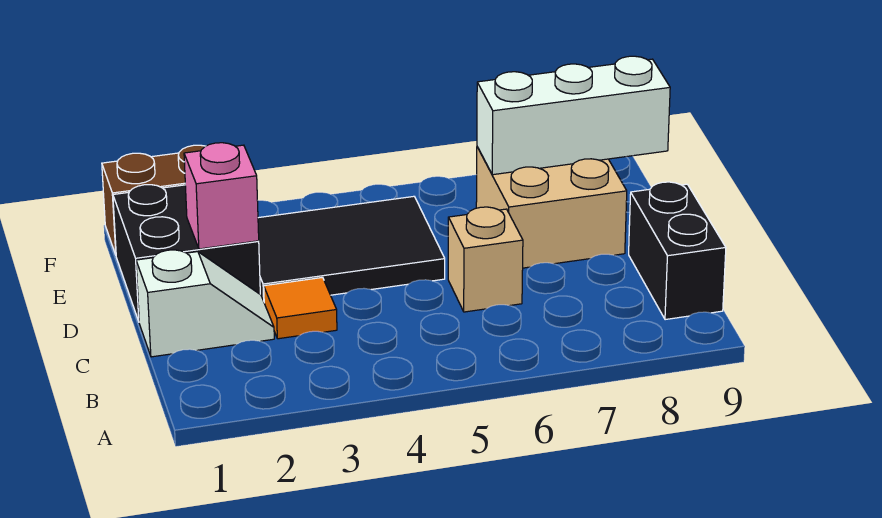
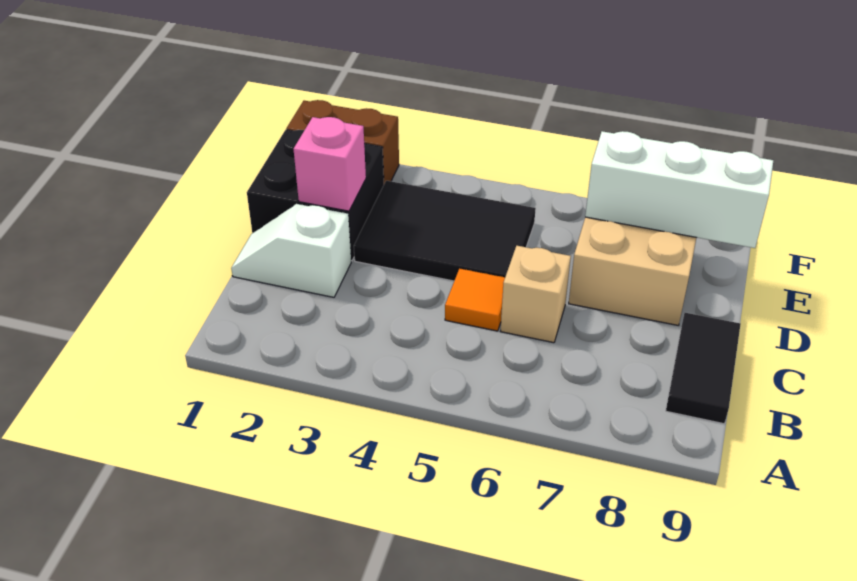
black brick B9:C9 level 1 -> black tile B9:C9 level 1
white slope C1:C2 level 1 top 1 -> white slope C1:C2 level 1 top 2
orange tile C3 level 1 -> orange tile C5 level 1

